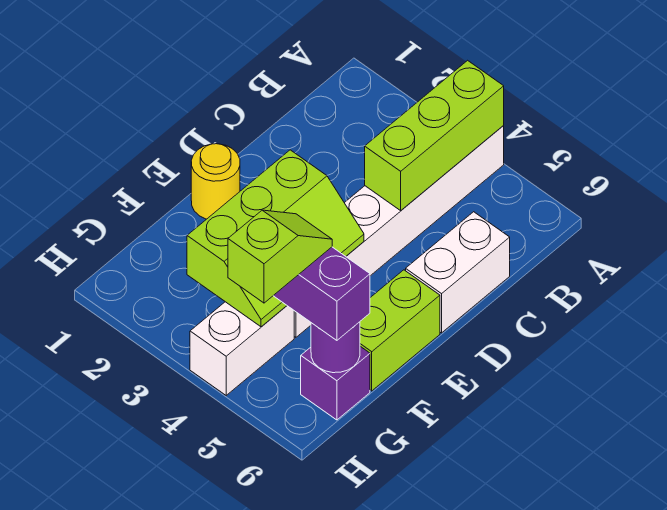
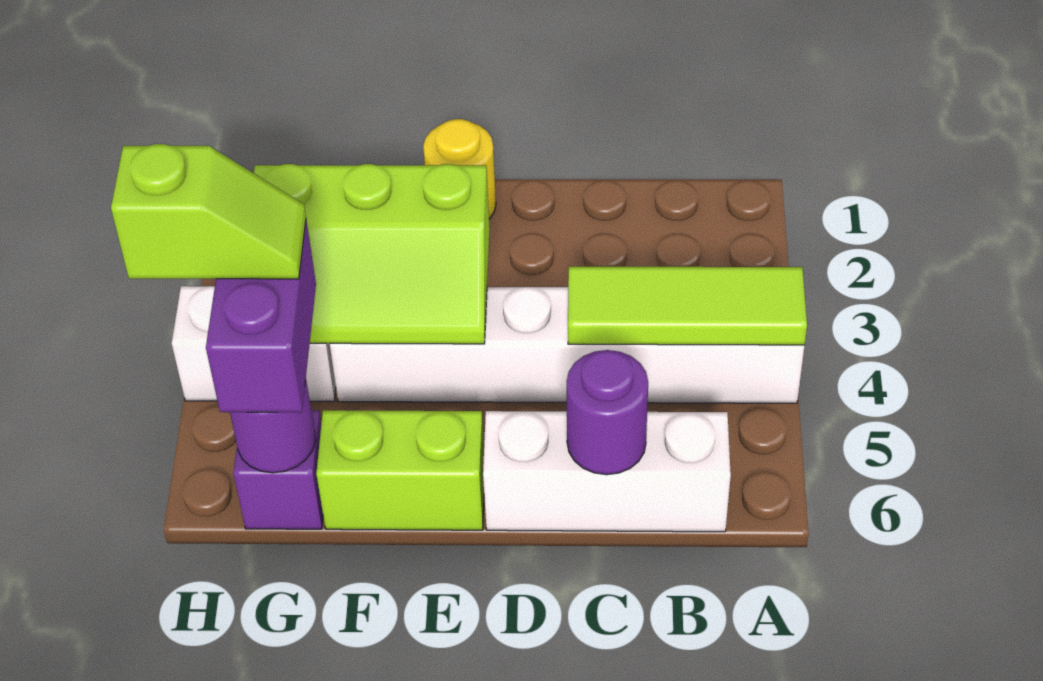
lime brick A4:C4 level 2 -> lime tile A4:C4 level 2
white brick C6:D6 level 1 -> white brick B6:D6 level 1
none -> purple round brick C6 level 2

